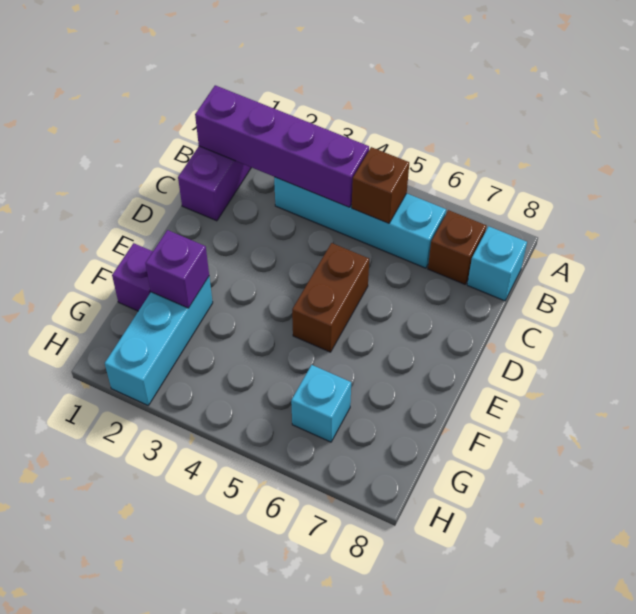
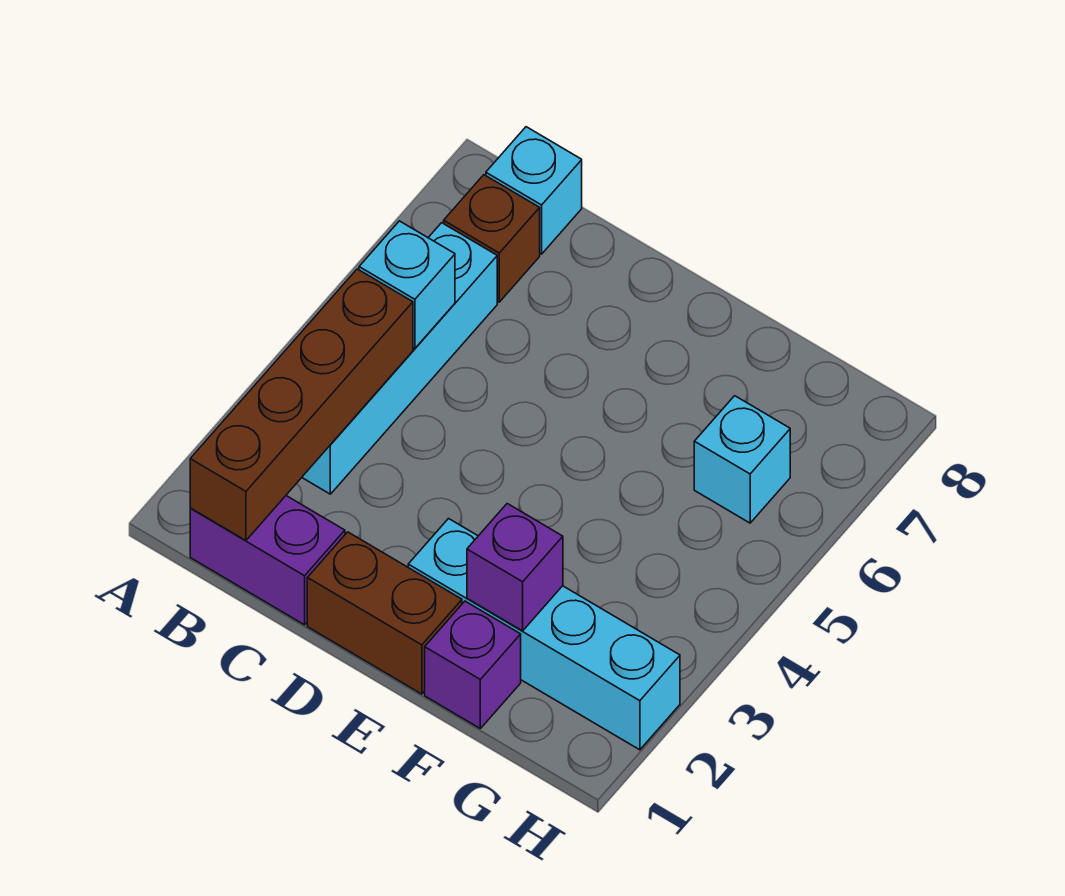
purple brick B1:B4 level 2 -> brown brick B1:B4 level 2
brown brick B5 level 2 -> cyan brick B5 level 2
brown brick D5:E5 level 1 -> brown brick D1:E1 level 1
cyan brick F2:H2 level 1 -> cyan brick E2:H2 level 1

